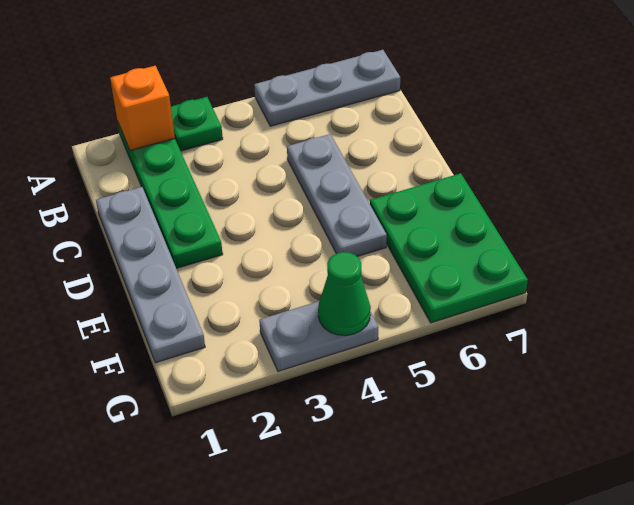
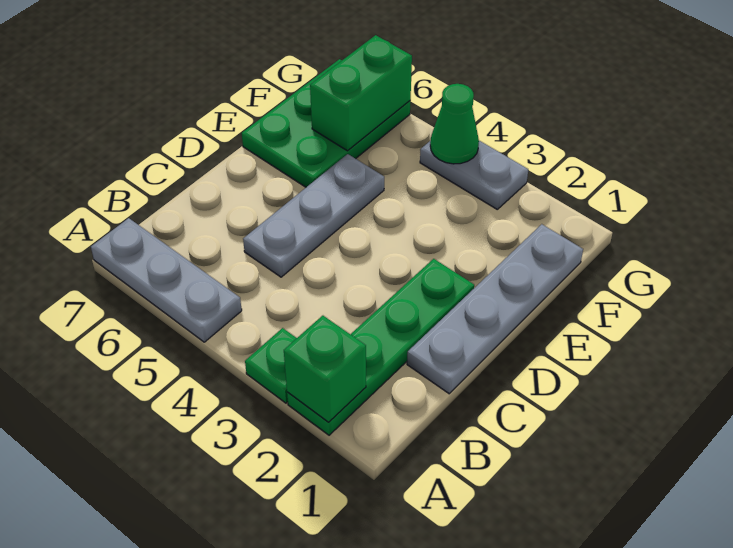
orange brick A2 level 2 -> green brick A2 level 2
none -> green brick F6:G6 level 2

